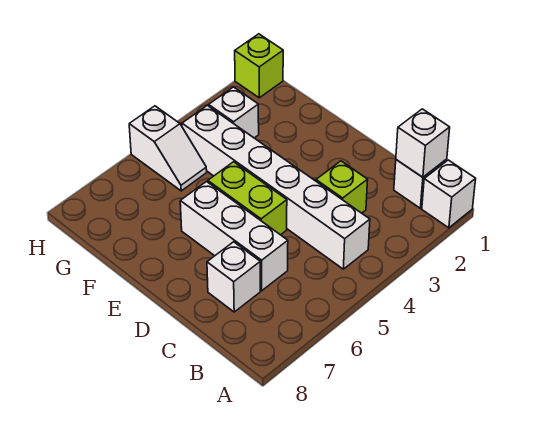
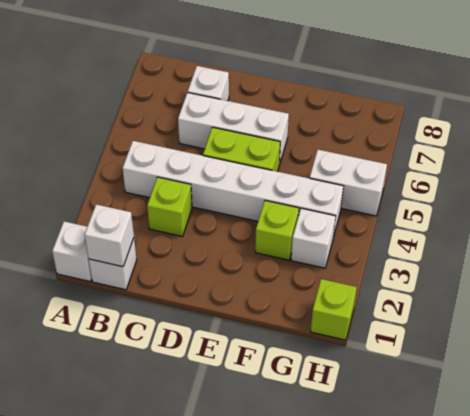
none -> lime brick F3 level 1
white slope G5:H5 level 1 top H -> white brick G5:H5 level 1

